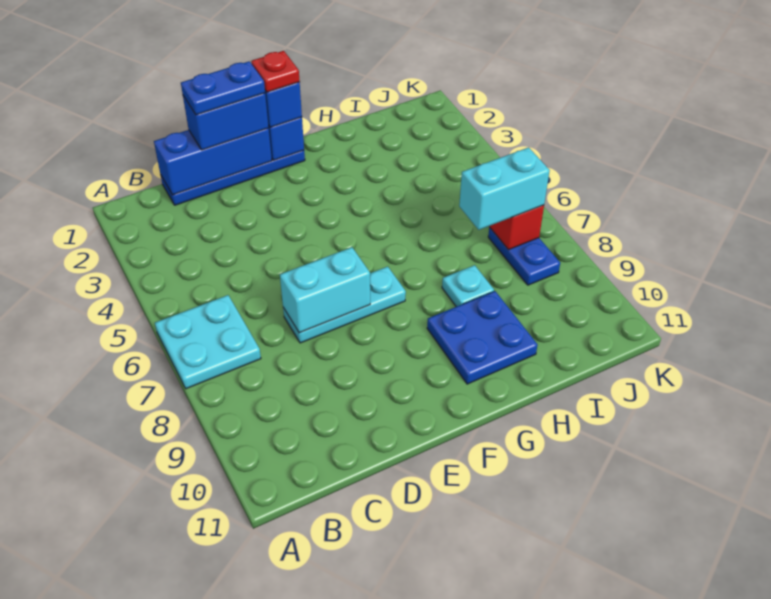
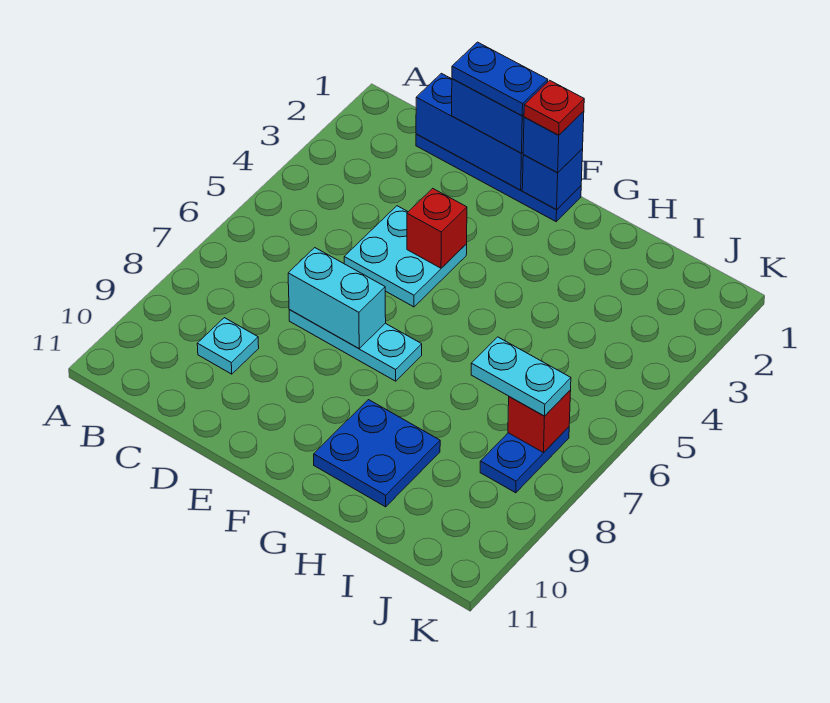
cyan plate A6:B7 level 1 -> cyan plate D4:E5 level 1
none -> red brick E4 level 2
cyan plate H8 level 1 -> cyan plate C9 level 1
cyan brick I7:J7 level 3 -> cyan plate I7:J7 level 3

